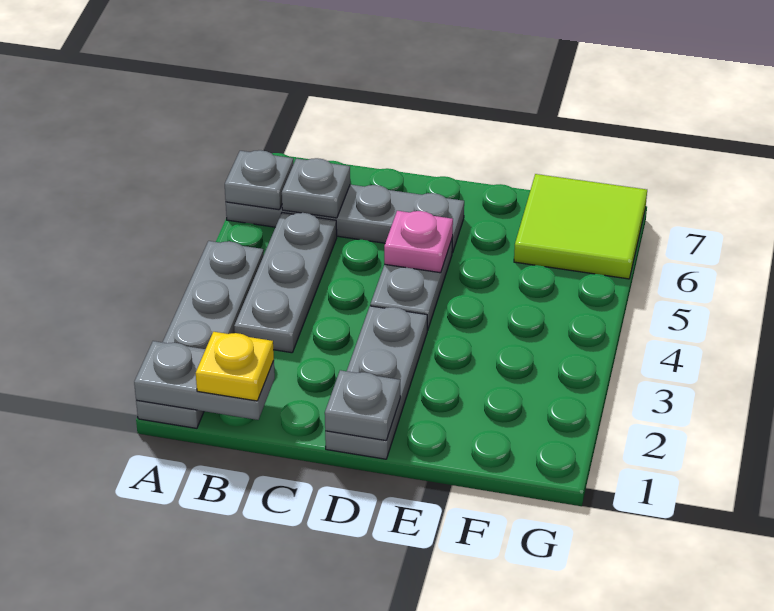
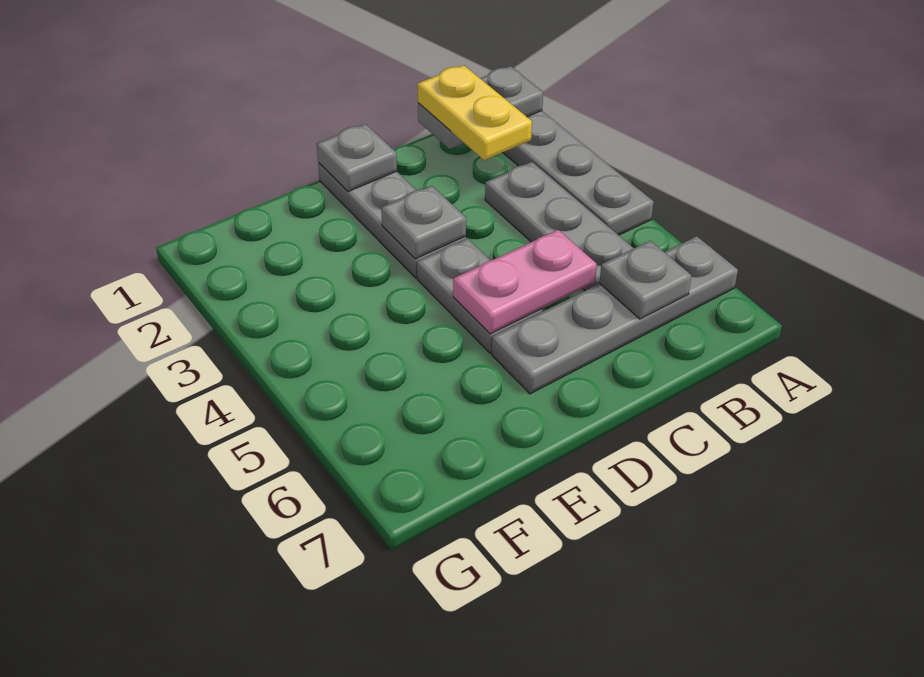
grey plate A6 level 2 -> grey plate D3 level 2
yellow plate B1 level 3 -> yellow plate B1:B2 level 3
pink plate D5 level 2 -> pink plate C5:D5 level 2
lime tile F6:G7 level 1 -> none

